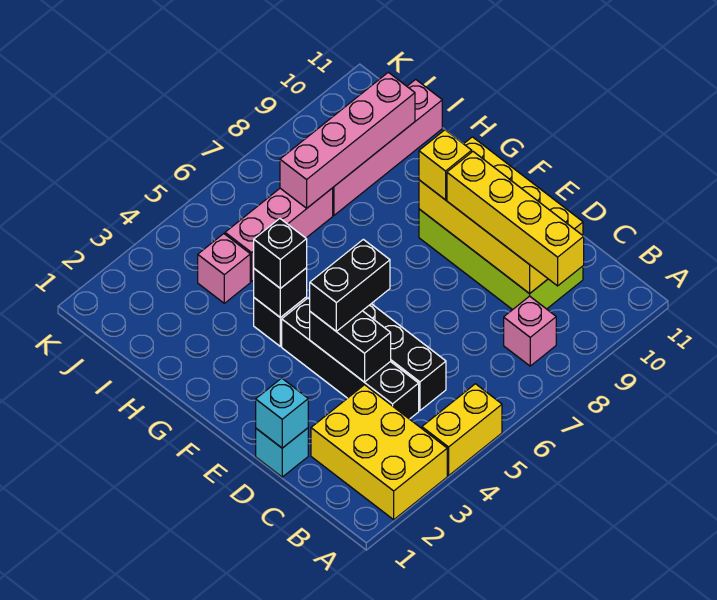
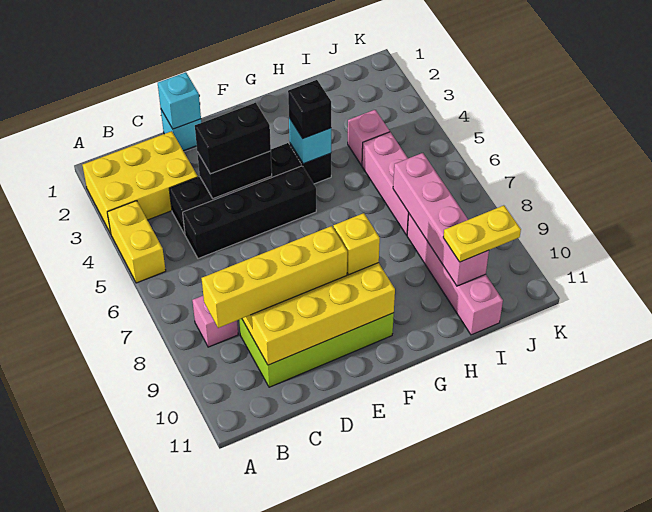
black brick E4:E5 level 3 -> black brick D4:E4 level 3
black brick G4 level 2 -> cyan brick G4 level 2
none -> yellow plate I10:J10 level 3

